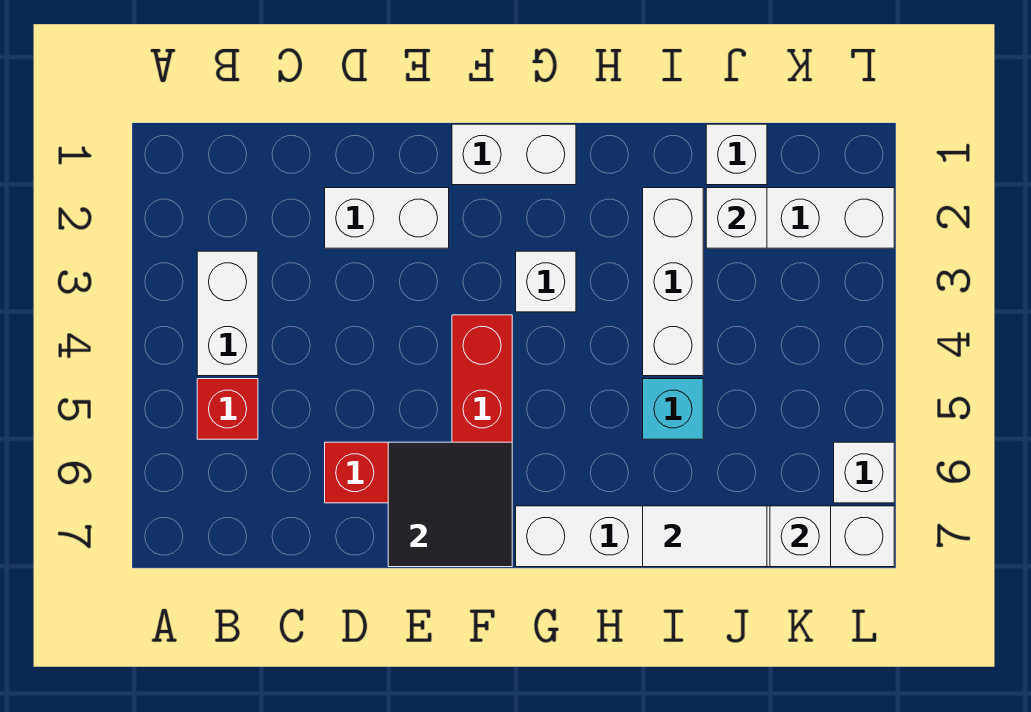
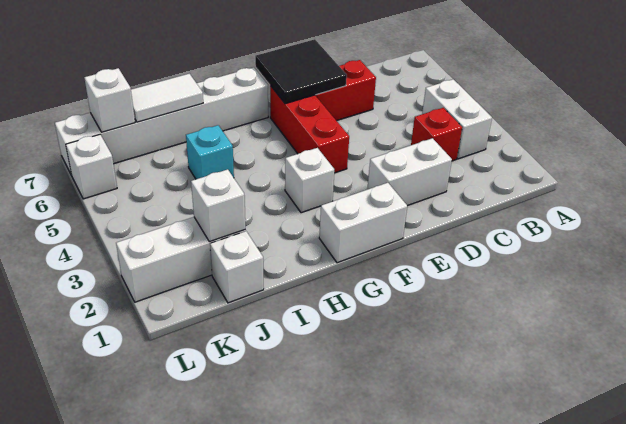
red brick B5 level 1 -> red brick C3 level 1
white brick I2:I4 level 1 -> none

